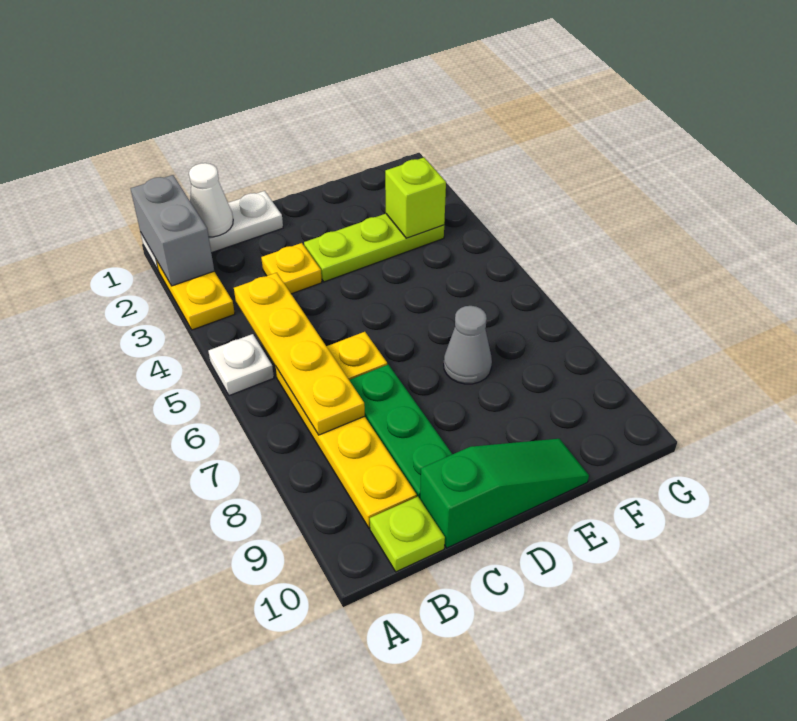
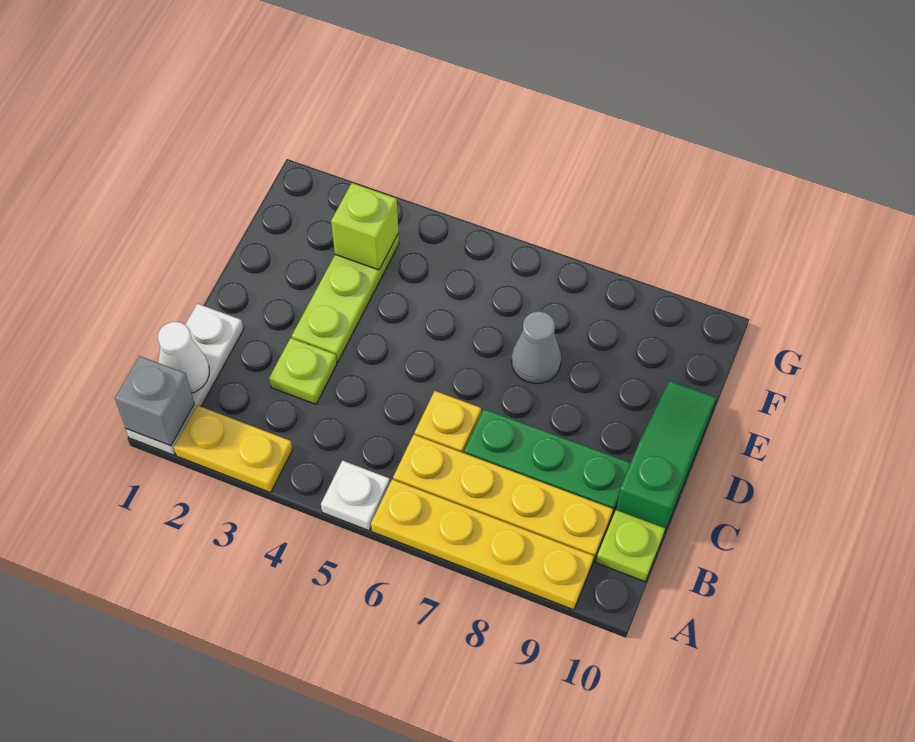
grey brick A1:A2 level 2 -> grey brick A1 level 2
yellow plate B4:B7 level 2 -> yellow plate A6:A9 level 1
yellow plate C3 level 1 -> lime plate C3 level 1

